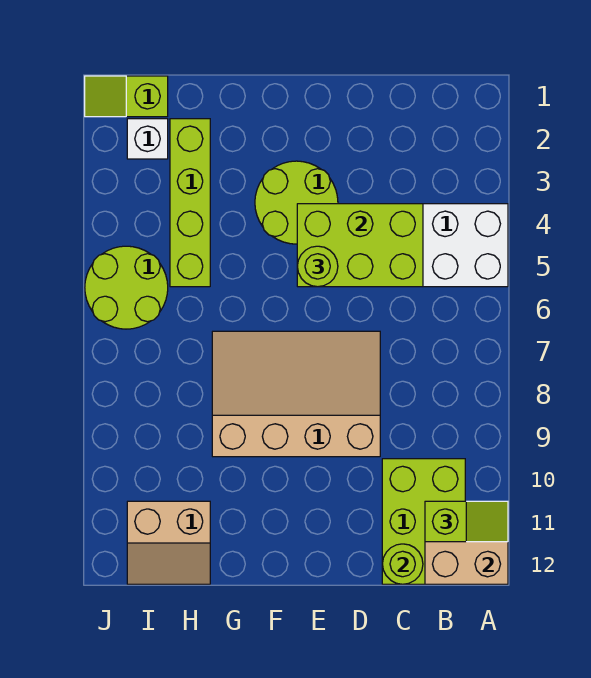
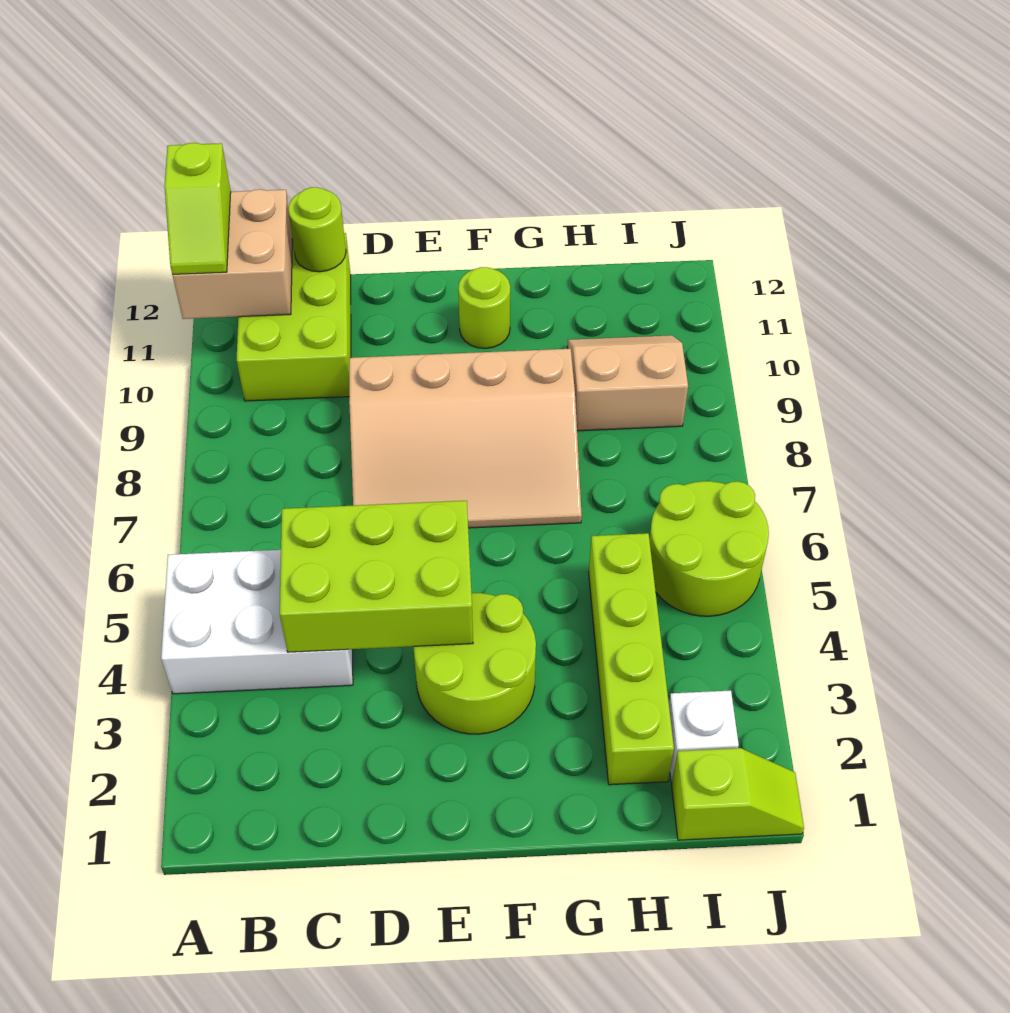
lime slope A11:B11 level 3 top B -> lime slope A11:A12 level 3 top 12
lime round brick E5 level 3 -> lime round brick F11 level 1
tan slope H11:I12 level 1 top 11 -> tan slope H9:I10 level 1 top 9

